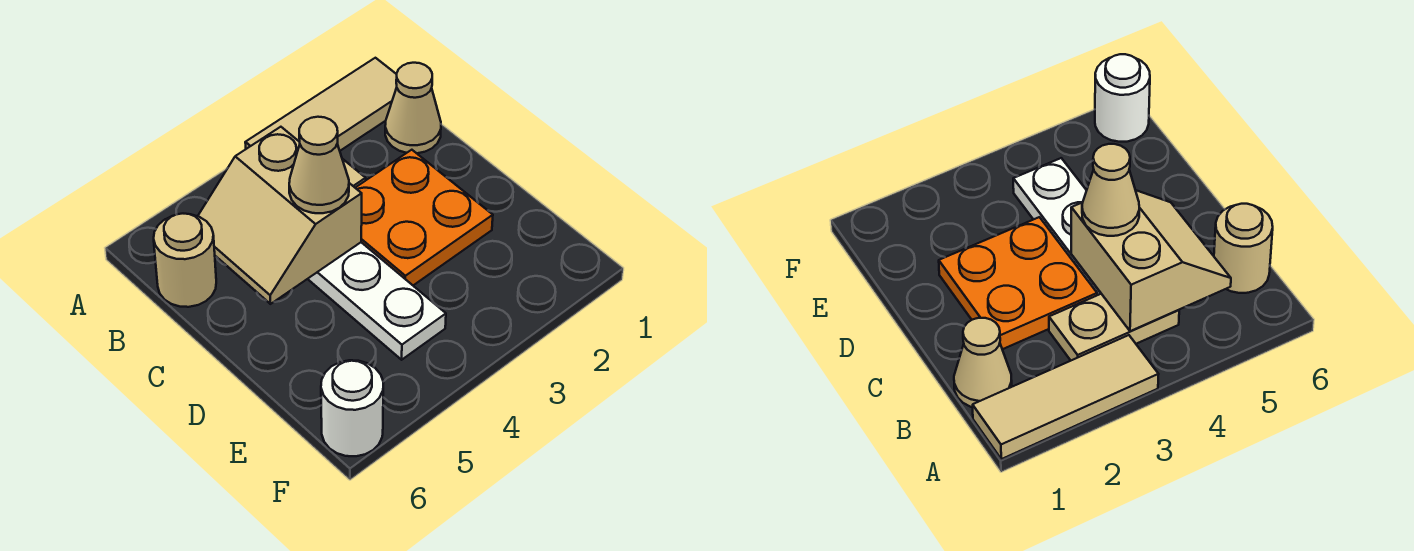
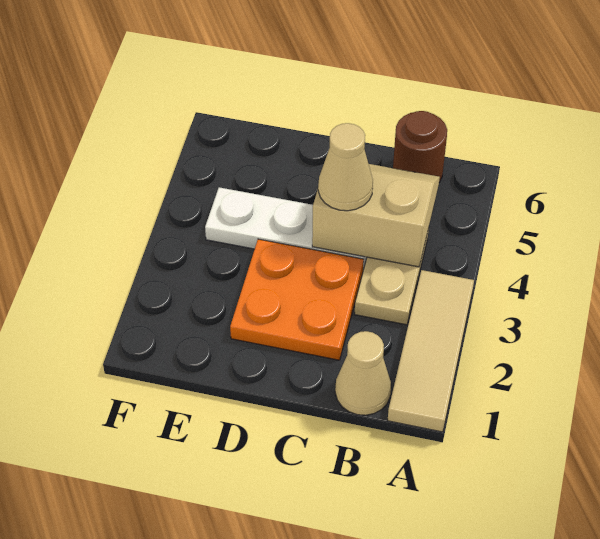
tan round brick B6 level 1 -> brown round brick B6 level 1
white round brick F6 level 1 -> none

